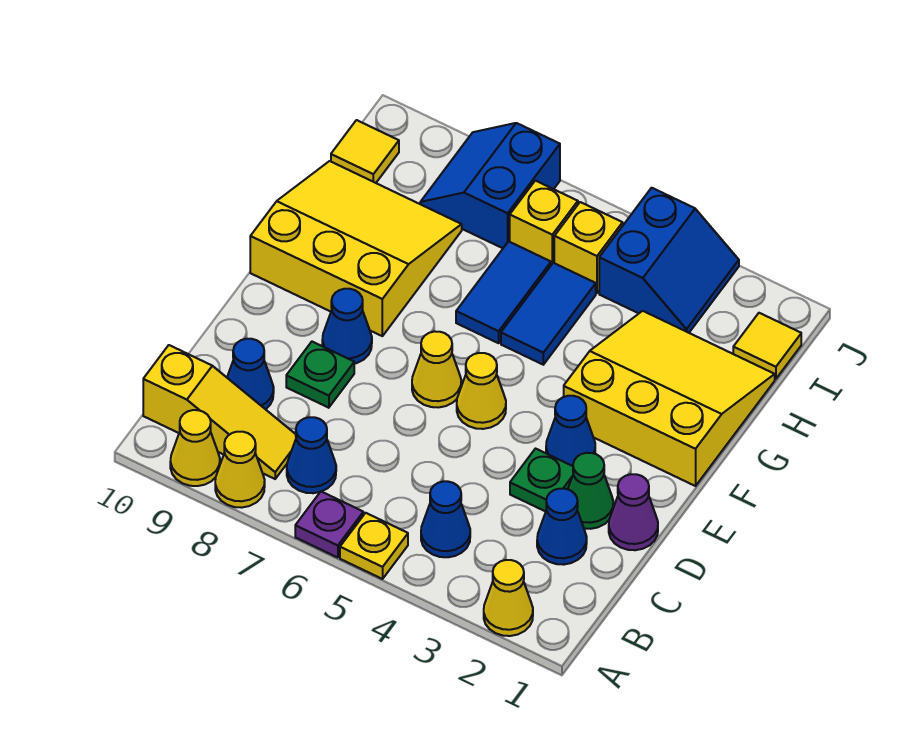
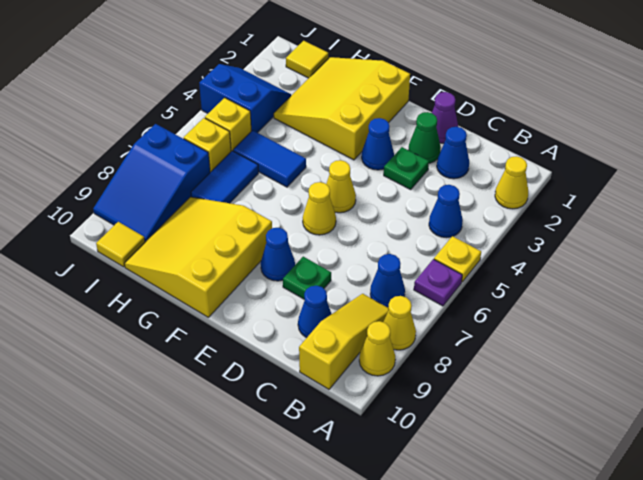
blue tile G6:H6 level 1 -> blue tile H6:H7 level 1
blue slope I7:J8 level 1 top 7 -> blue slope I7:J9 level 1 top 7

